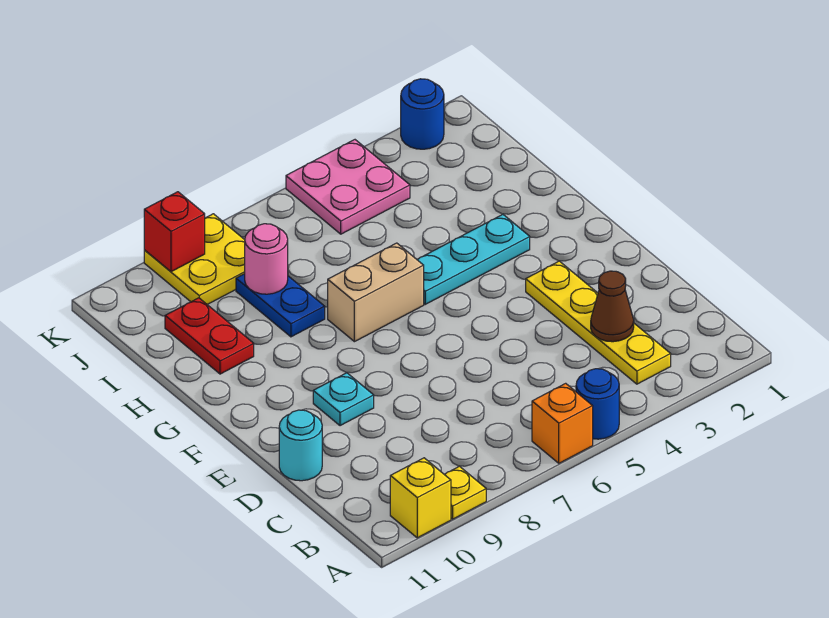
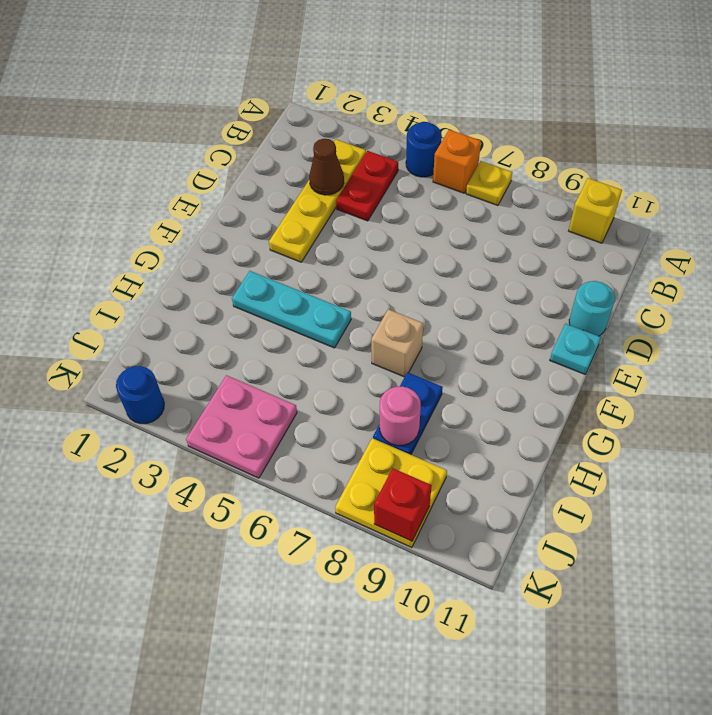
yellow plate A9 level 1 -> yellow plate A7 level 1
cyan plate E9 level 1 -> cyan plate E11 level 1
tan brick G6:G7 level 1 -> tan brick G7 level 1
red plate H10:I10 level 1 -> red plate B4:C4 level 1

